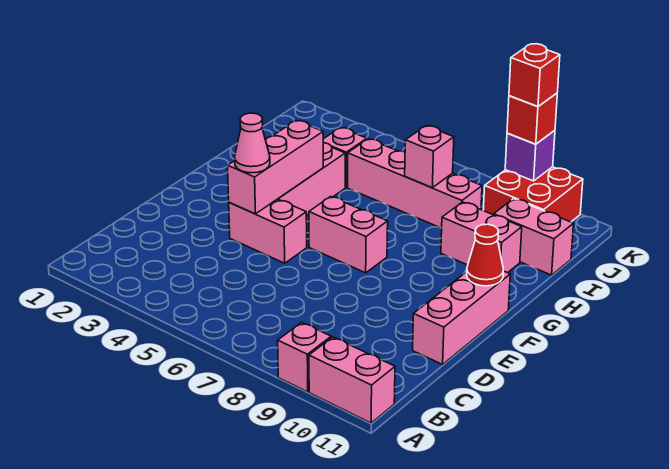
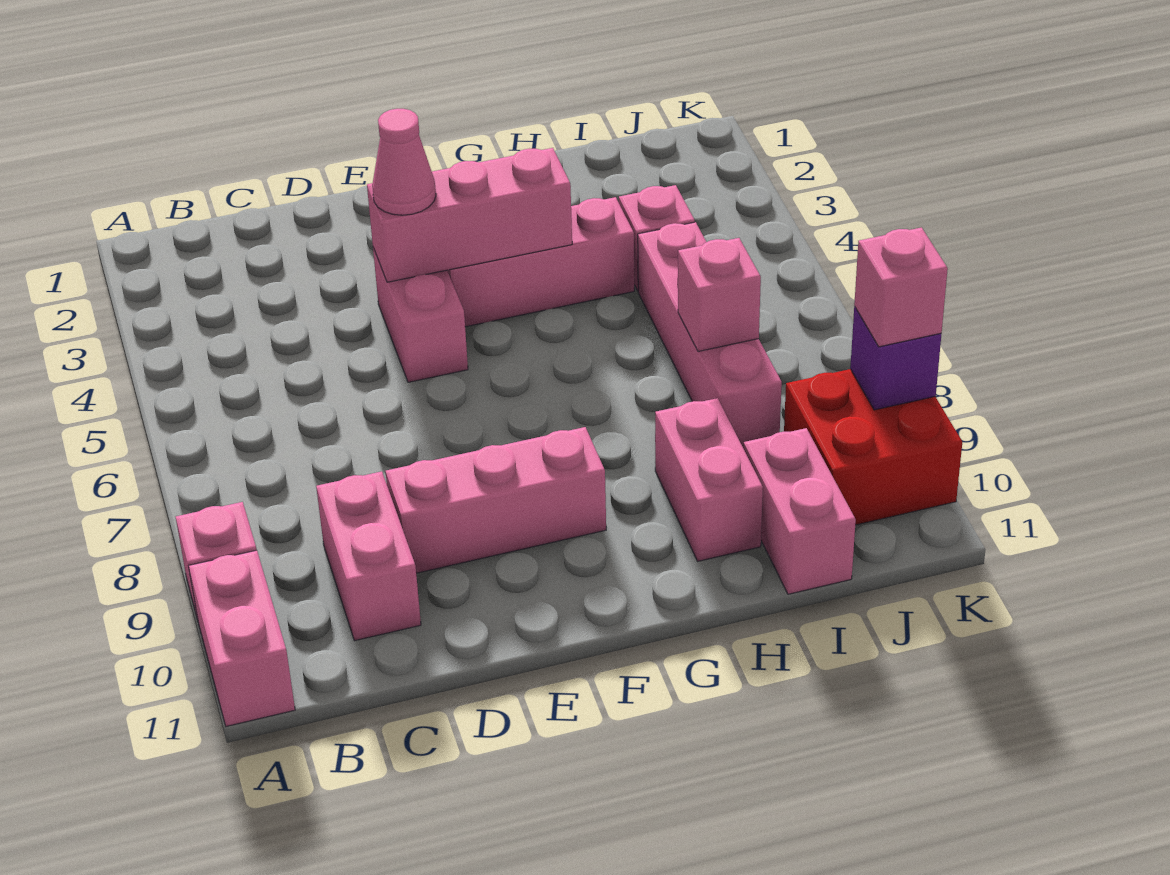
pink brick D11:F11 level 1 -> pink brick D9:F9 level 1
pink brick F6:F7 level 1 -> pink brick C9:C10 level 1
red cone F11 level 2 -> none
red brick K9 level 3 -> pink brick K9 level 3
red brick K9 level 4 -> none

